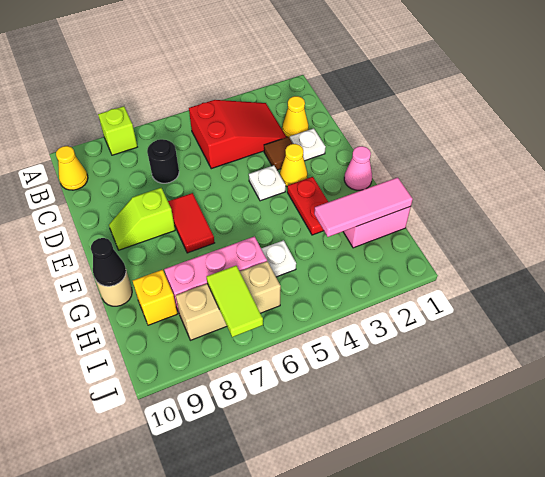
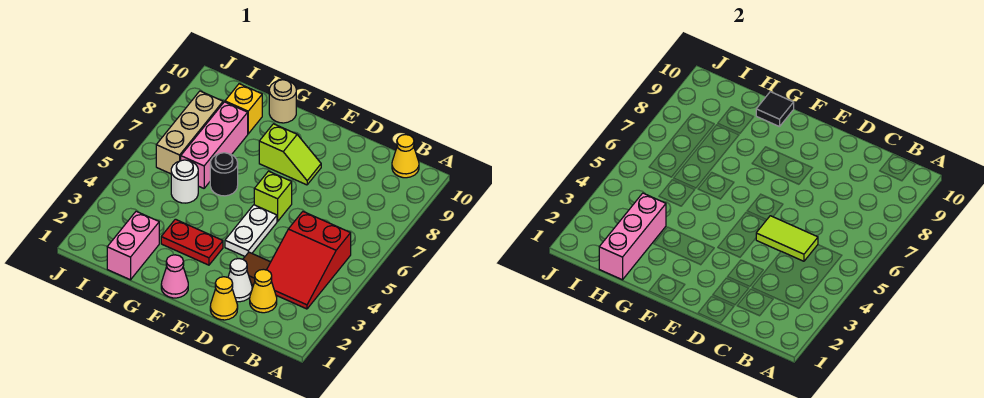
lime brick A8 level 1 -> lime brick E6 level 1
black round brick C7 level 1 -> black round brick G6 level 1
white plate D2 level 1 -> white cone D2 level 1
yellow cone E3 level 1 -> yellow cone D1 level 1
white plate E4 level 1 -> white plate E4:E5 level 1
red tile E7:F7 level 1 -> none
lime slope E8:E9 level 1 top 8 -> lime slope E8:F8 level 1 top F
black cone G10 level 2 -> black tile G10 level 2
pink tile H1:H3 level 2 -> pink brick H1:H3 level 2
white plate H5 level 1 -> white round brick H5 level 1
lime tile I7:J7 level 2 -> lime tile C5:D5 level 2

